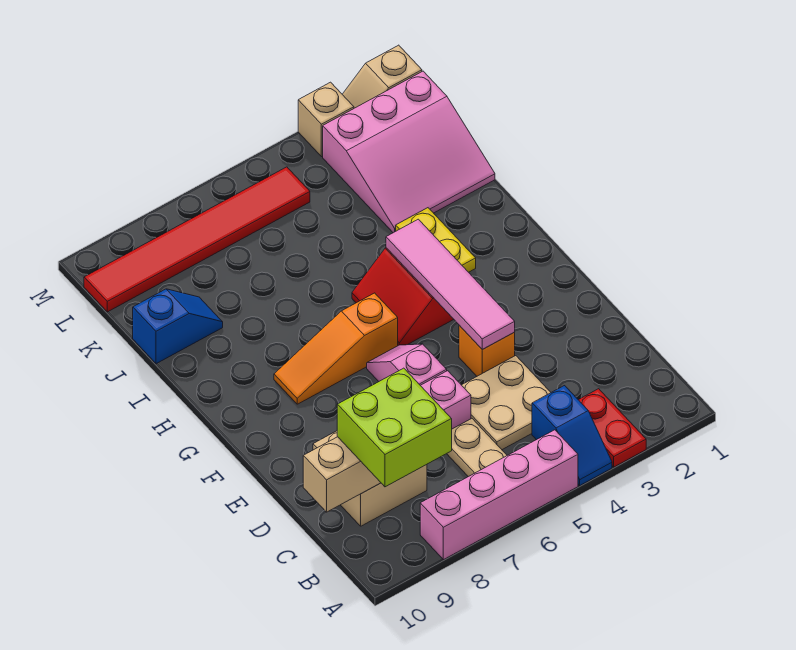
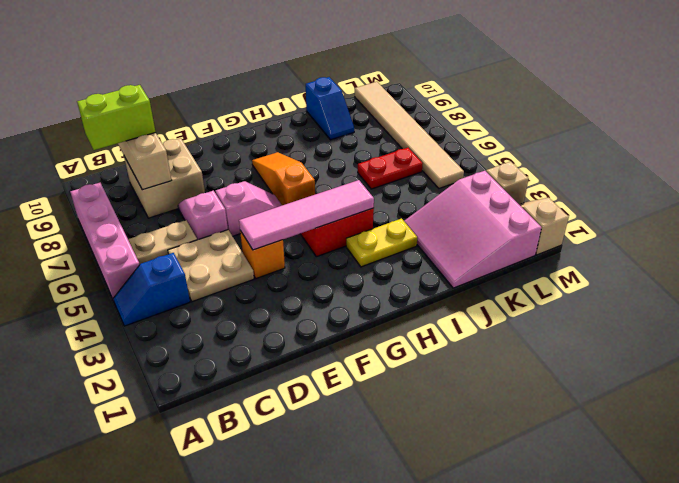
red plate A3:B3 level 1 -> red plate J6:K6 level 1
lime brick B8:C9 level 3 -> lime brick B9:C9 level 3
red tile L5:L10 level 1 -> tan tile L5:L10 level 1

